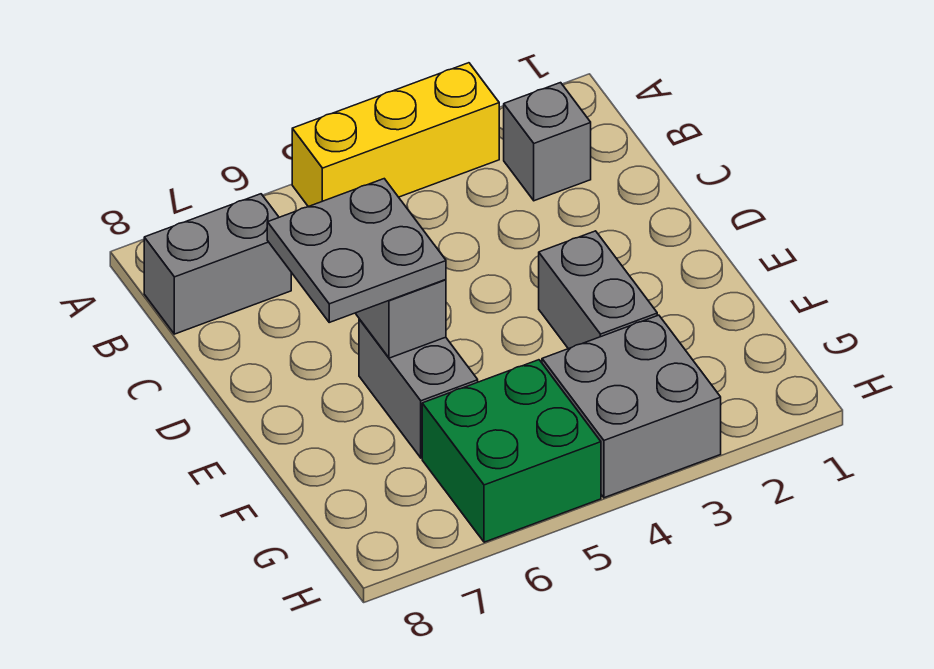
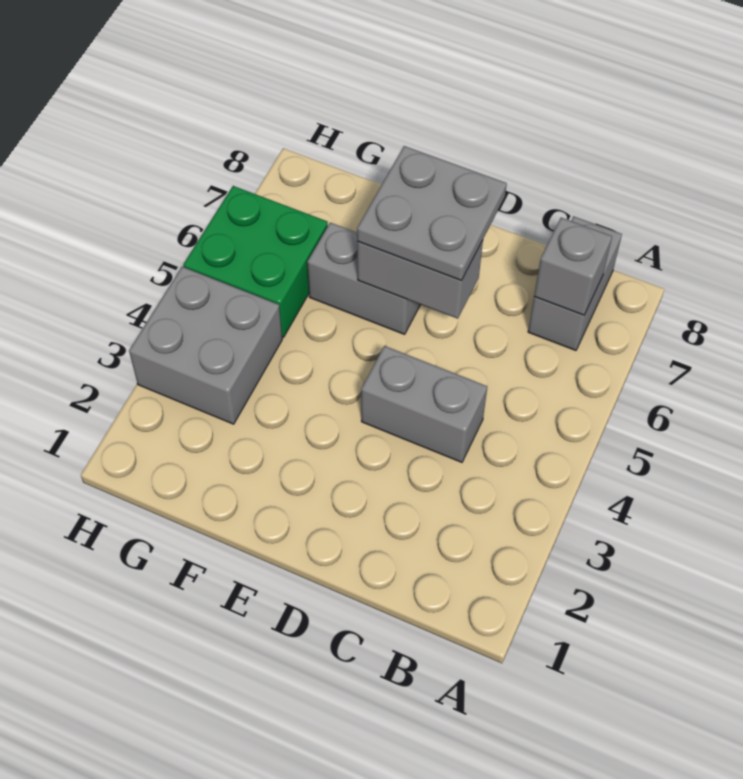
yellow brick A3:A5 level 1 -> none
grey brick B2 level 1 -> grey brick B7 level 2
grey brick E3:F3 level 1 -> grey brick C4:D4 level 1

